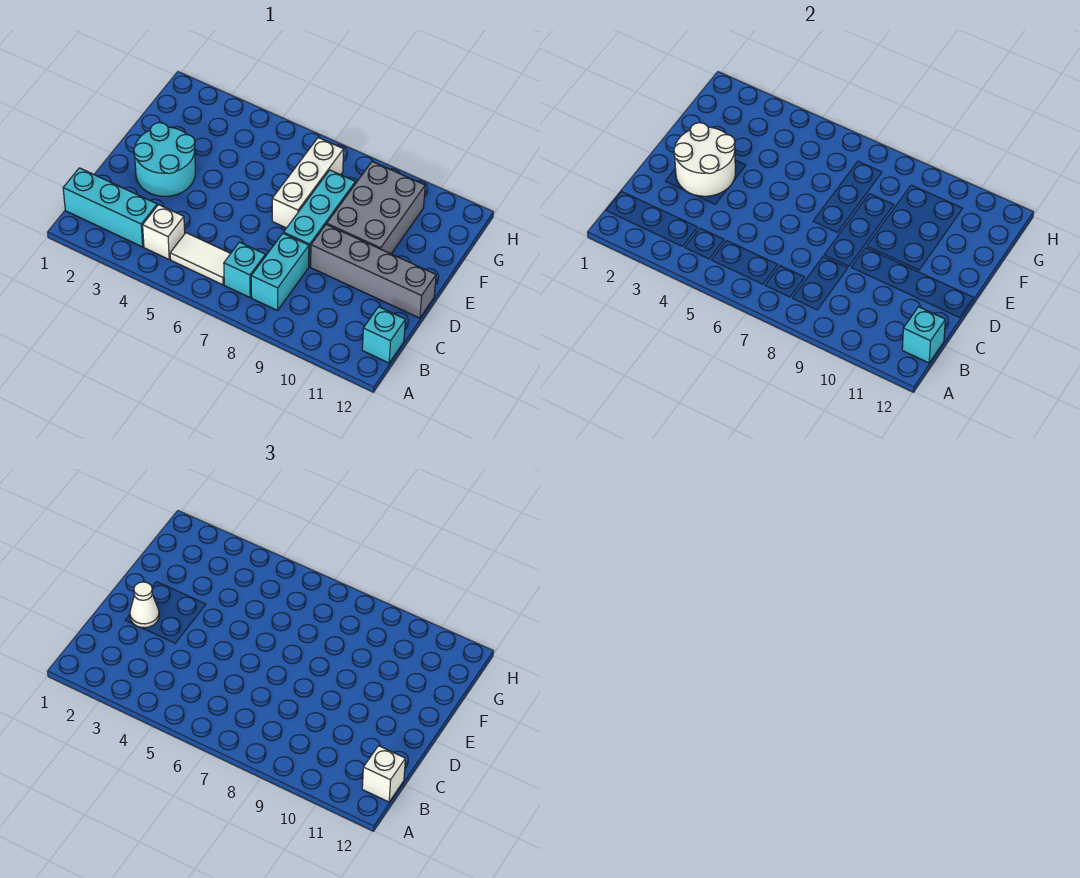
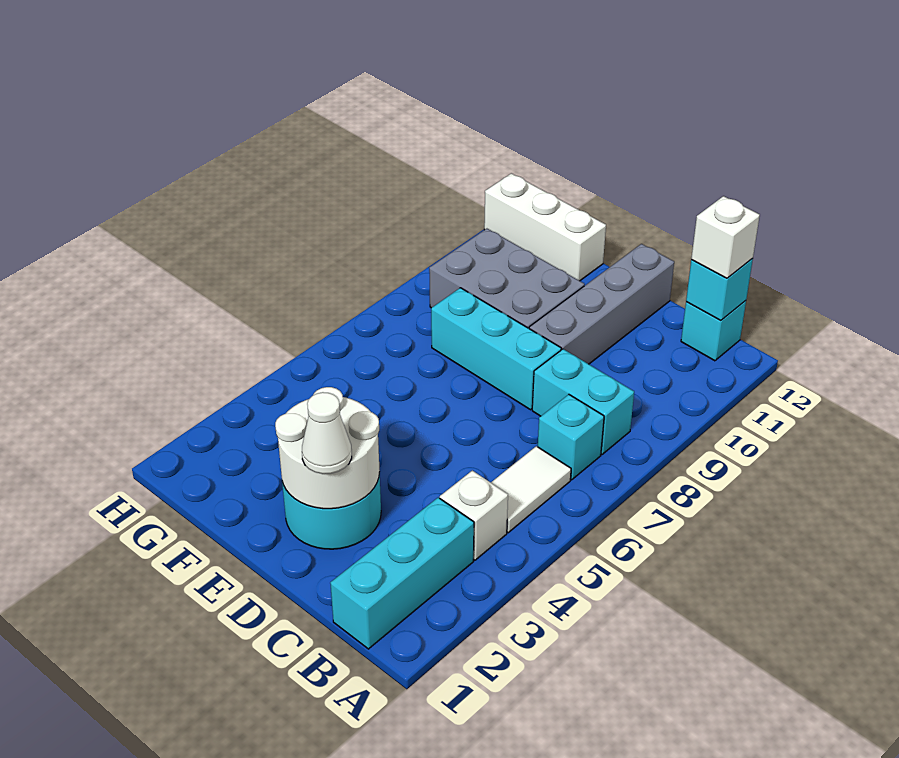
white brick E7:G7 level 1 -> white brick F12:H12 level 1

